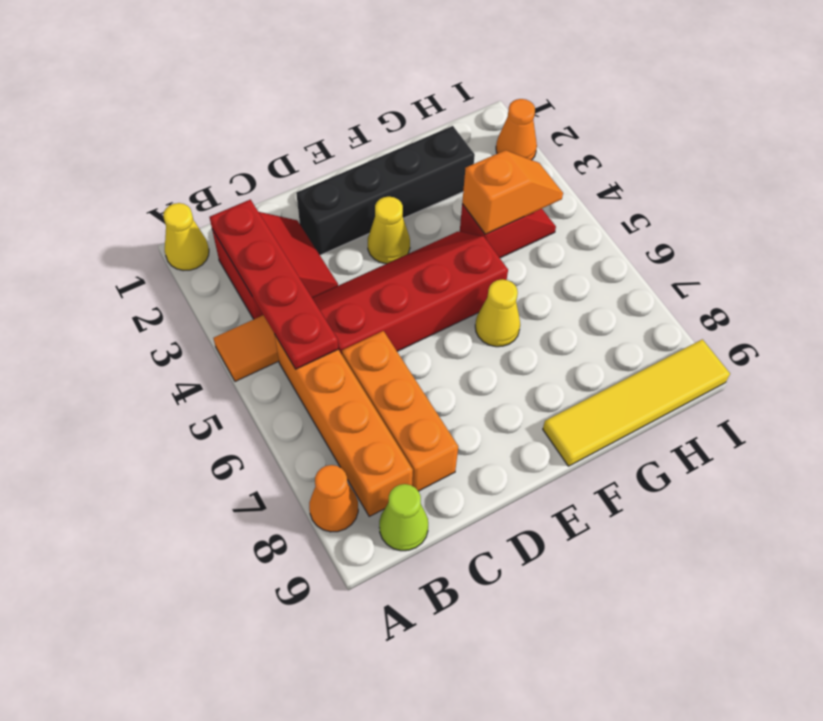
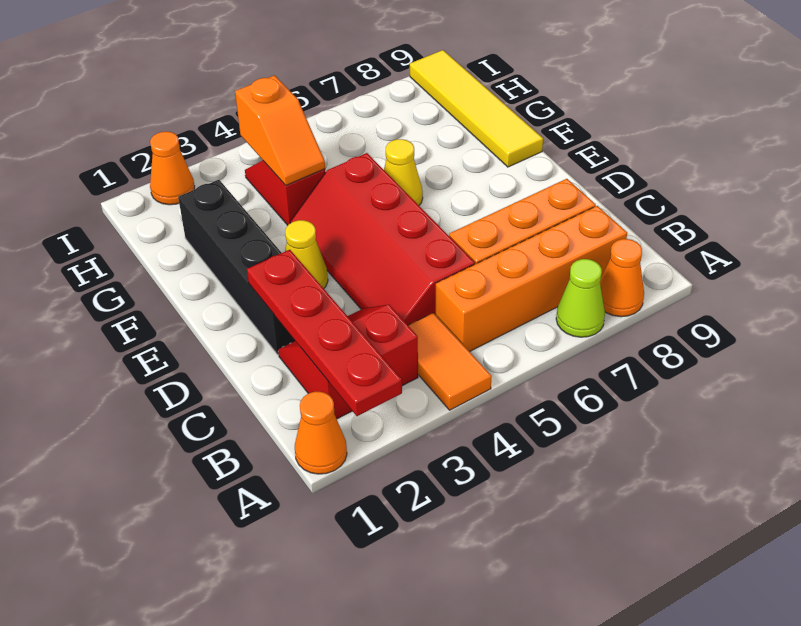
yellow cone A1 level 1 -> orange cone A1 level 1
red plate B2:B5 level 2 -> red plate A2:D2 level 2
lime cone B9 level 1 -> lime cone A7 level 1
orange slope G4:H4 level 2 top G -> orange slope G4:H4 level 2 top H

